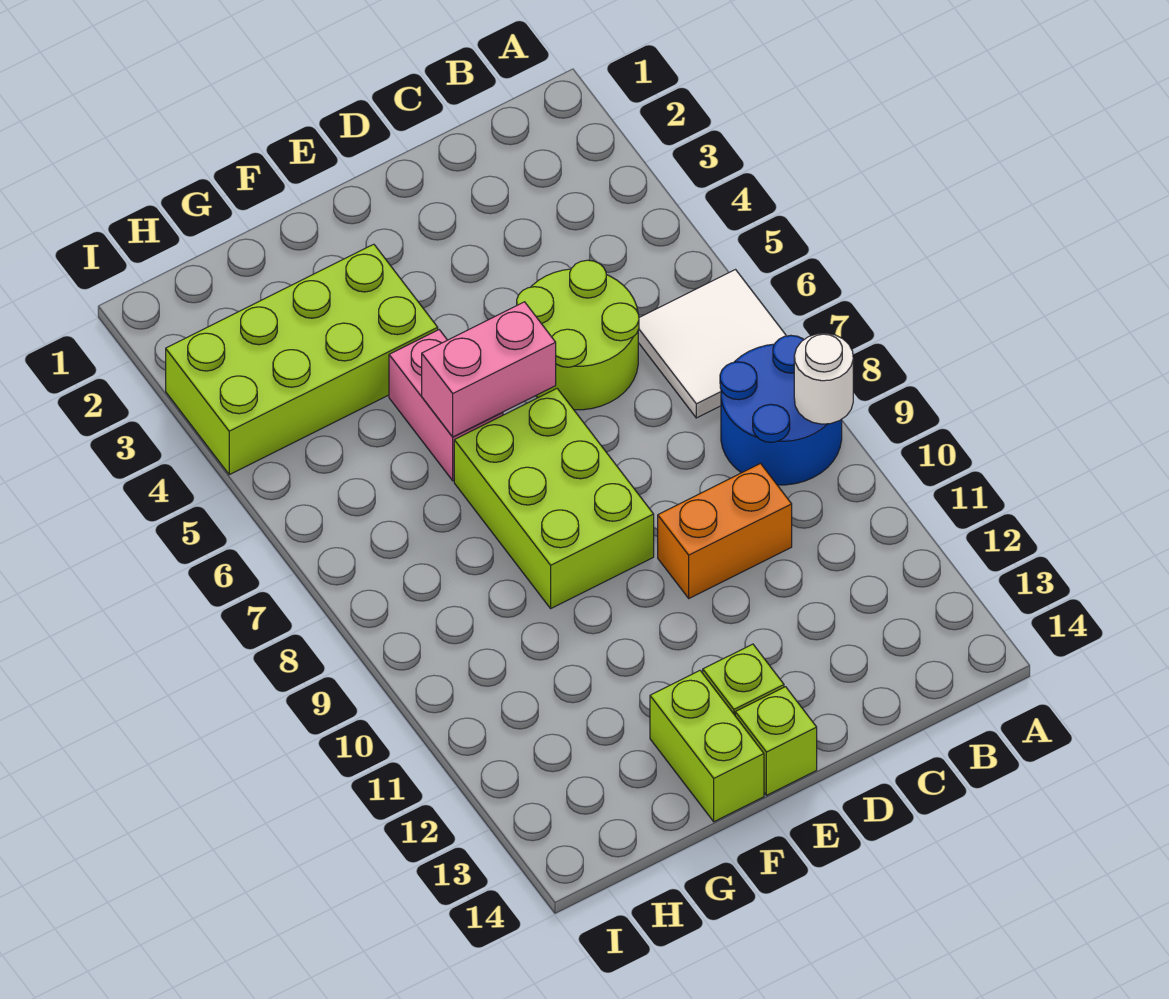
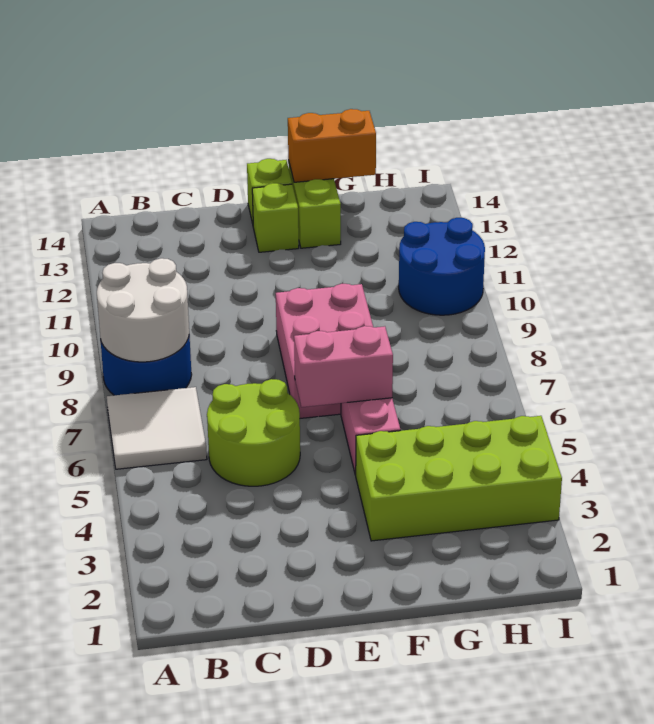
white round brick A9 level 2 -> white round brick A8:B9 level 2
orange brick C10:D10 level 1 -> orange brick F14:G14 level 2
lime brick E7:F9 level 1 -> pink brick E7:F9 level 1
none -> blue round brick H10:I11 level 1

